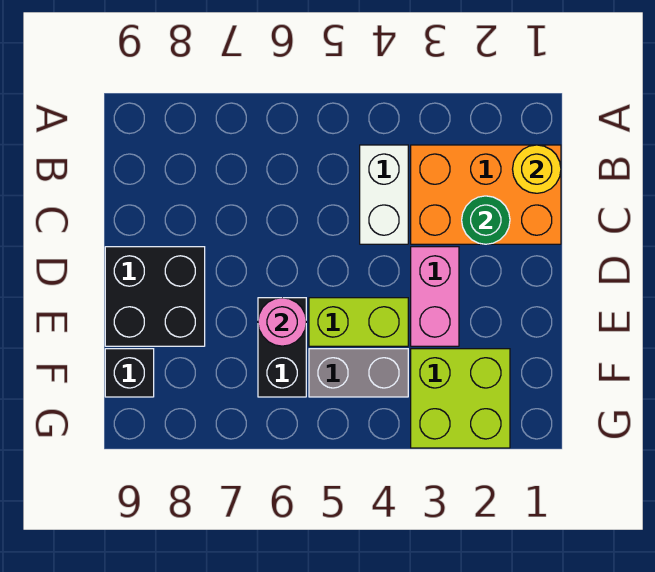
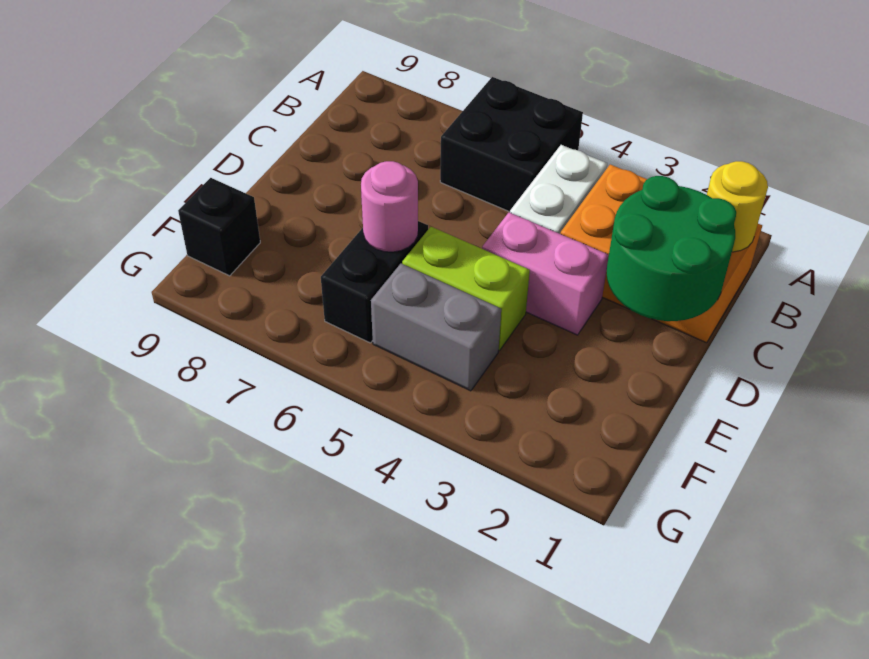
green round brick C2 level 2 -> green round brick C1:D2 level 2
pink brick D3:E3 level 1 -> pink brick D3:D4 level 1
black brick D8:E9 level 1 -> black brick A5:B6 level 1
lime brick F2:G3 level 1 -> none

